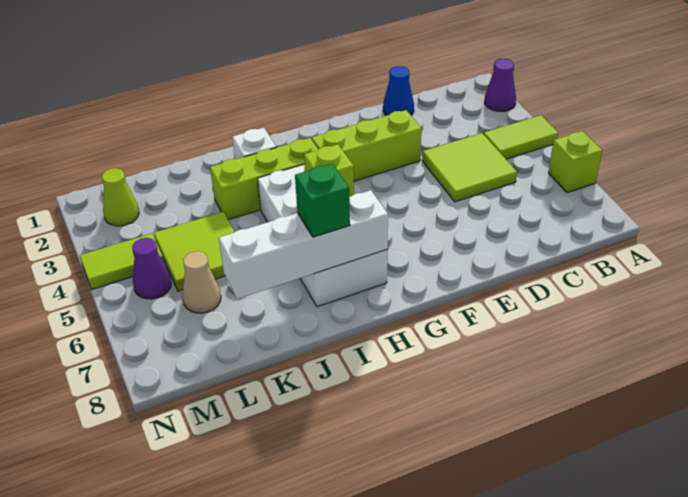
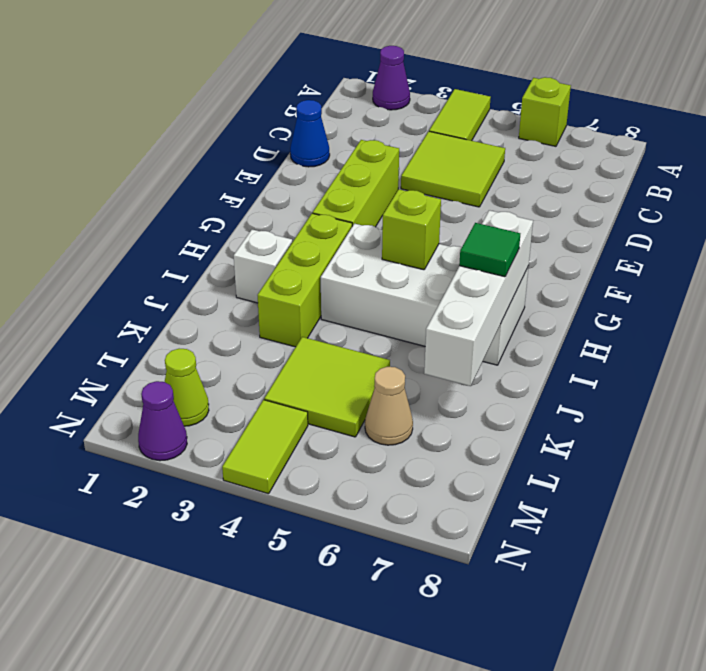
green brick I7 level 3 -> green tile I7 level 3
purple cone M5 level 1 -> purple cone N2 level 1

